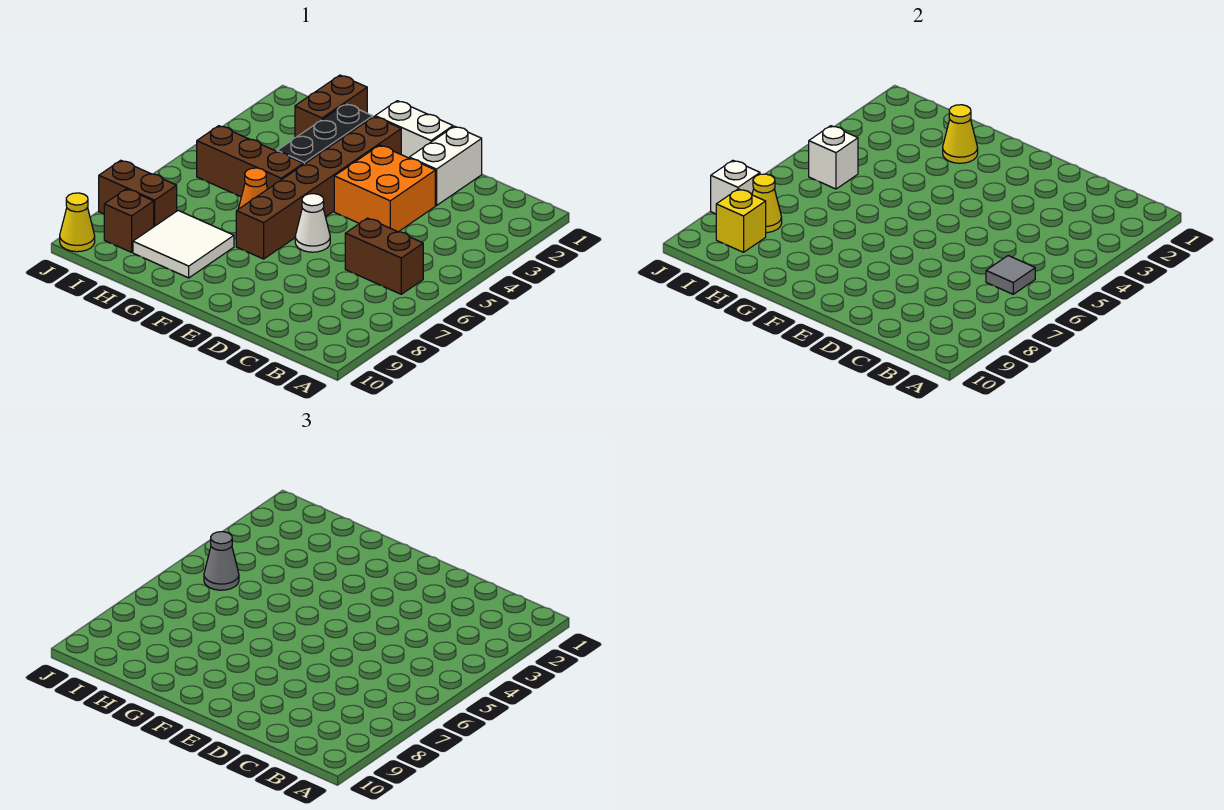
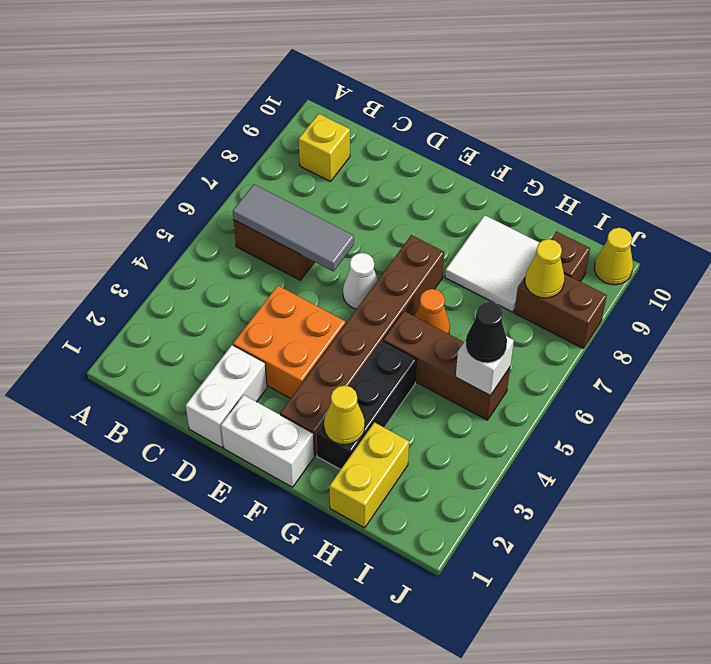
grey tile B6 level 2 -> grey tile B6:D6 level 2
brown brick H1:H2 level 1 -> yellow brick H1:H2 level 1
grey cone I5 level 3 -> black cone I5 level 3
yellow brick I9 level 2 -> yellow brick B9 level 1
white brick J8 level 2 -> none

